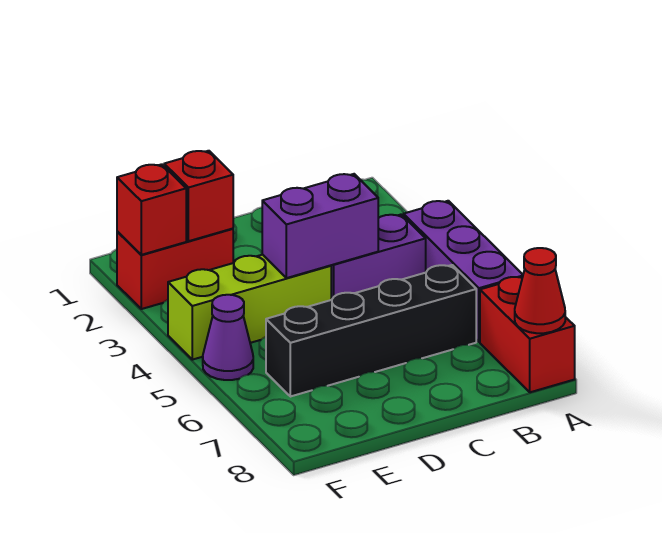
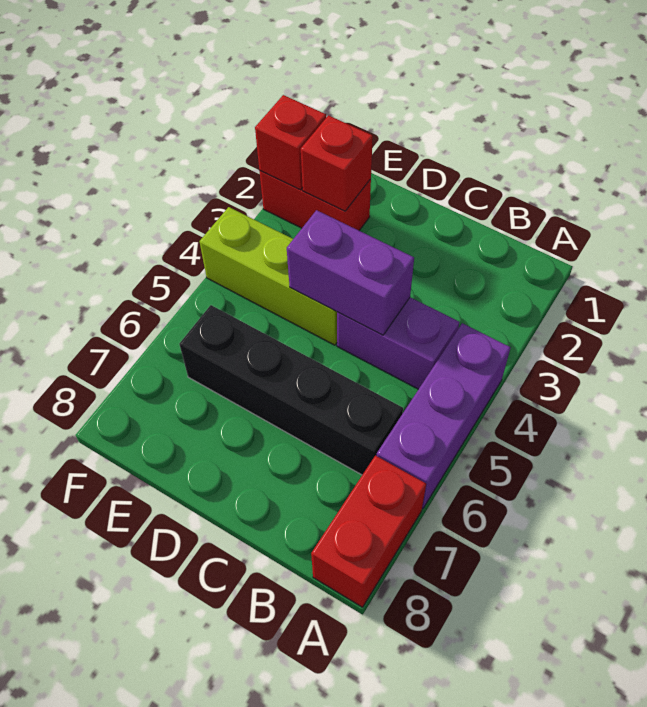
red cone A8 level 2 -> none
purple cone F5 level 1 -> none

